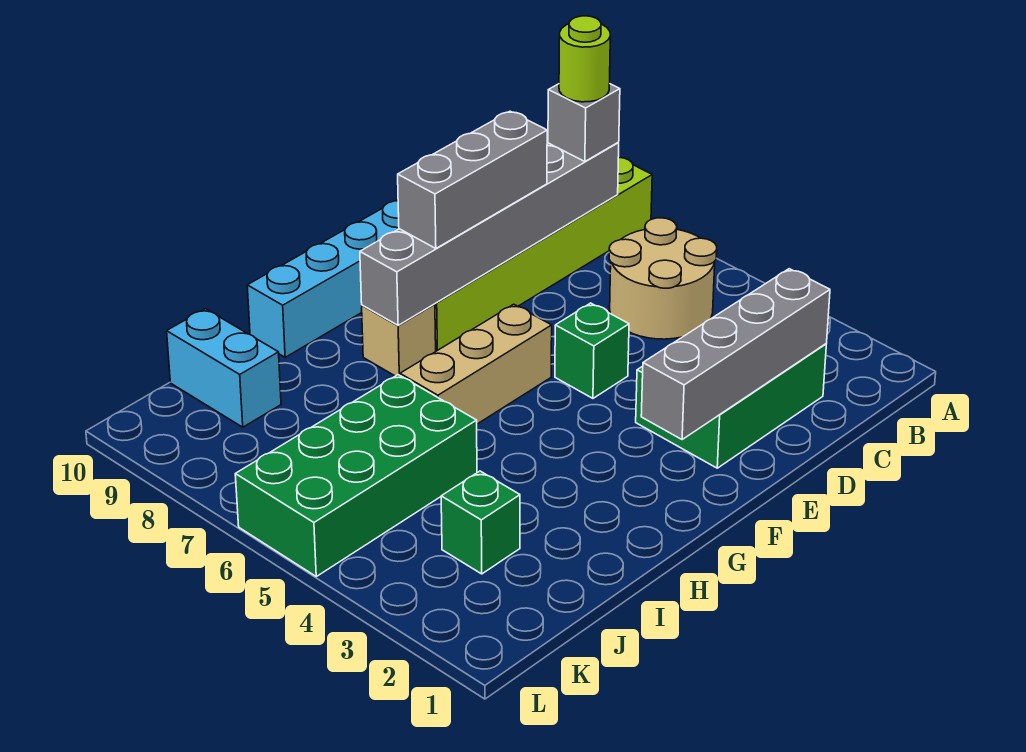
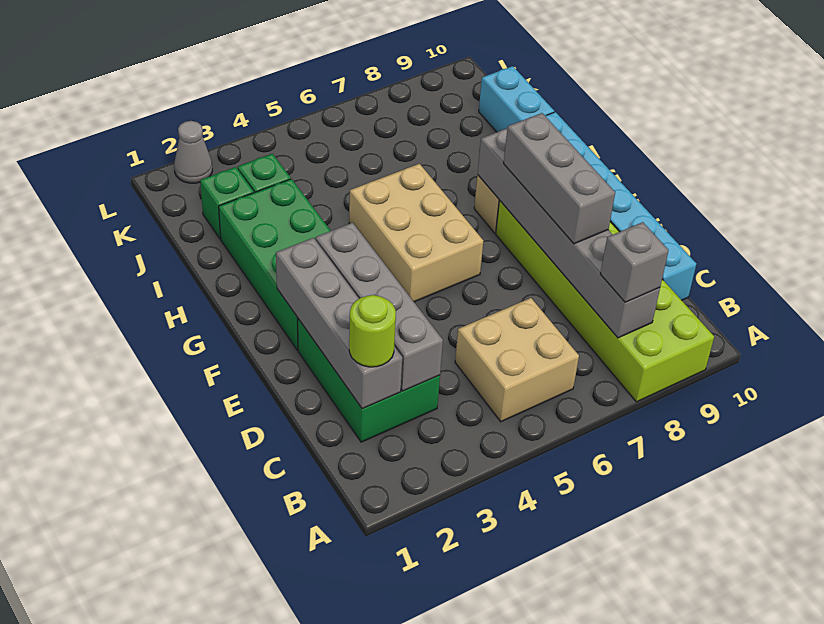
tan round brick B5:C6 level 1 -> tan brick B5:C6 level 1
lime round brick B8 level 4 -> lime round brick C2 level 3
none -> grey brick C3:F3 level 2
green brick E5 level 1 -> green brick J2 level 1
tan brick F6:H6 level 1 -> tan brick F5:H6 level 1
green brick I5:L6 level 1 -> green brick F2:I3 level 1
cyan brick J9:J10 level 1 -> cyan brick I10:J10 level 1
none -> grey cone L2 level 1

